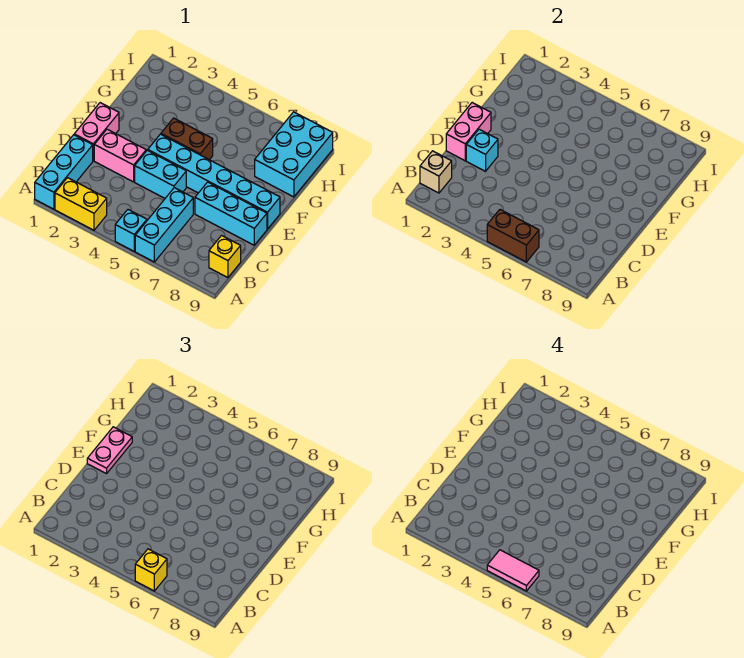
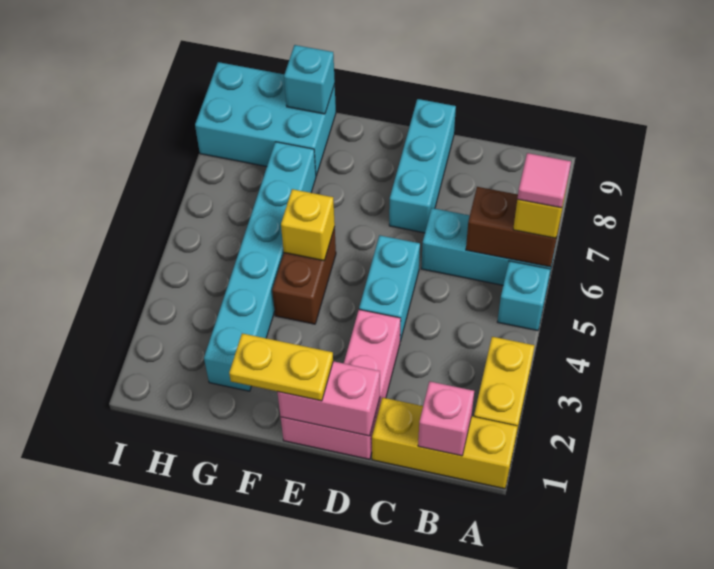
cyan brick A1:C1 level 1 -> yellow brick A1:C1 level 1
brown brick A5:A6 level 2 -> brown brick A6:B6 level 2
pink tile A5:A6 level 4 -> pink tile A6 level 4
tan brick B1 level 2 -> pink brick B1 level 2
yellow brick B9 level 1 -> yellow brick F5 level 2
cyan brick D2 level 2 -> cyan brick G9 level 2
pink plate E1:F1 level 3 -> yellow plate E1:F1 level 3
cyan brick E4:E9 level 1 -> cyan brick G2:G7 level 1

